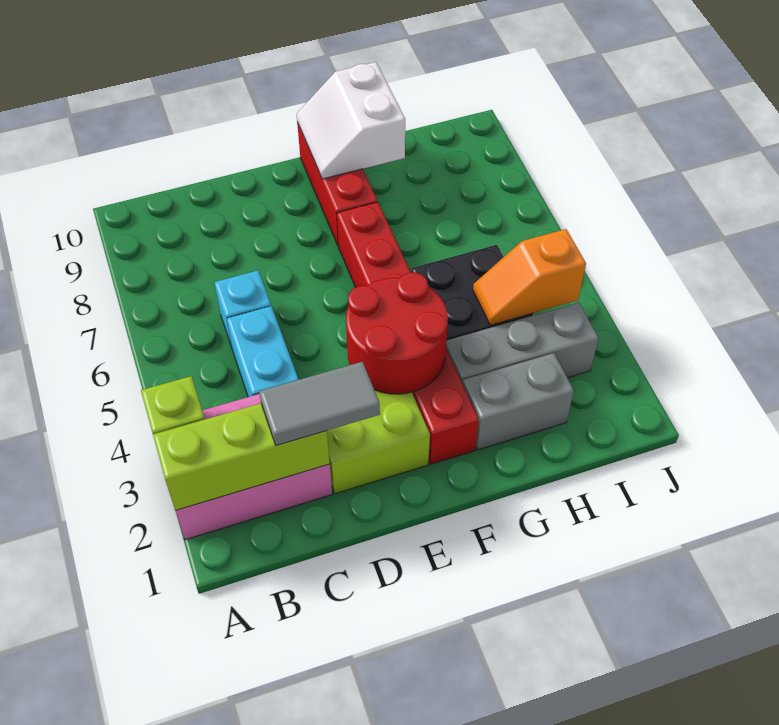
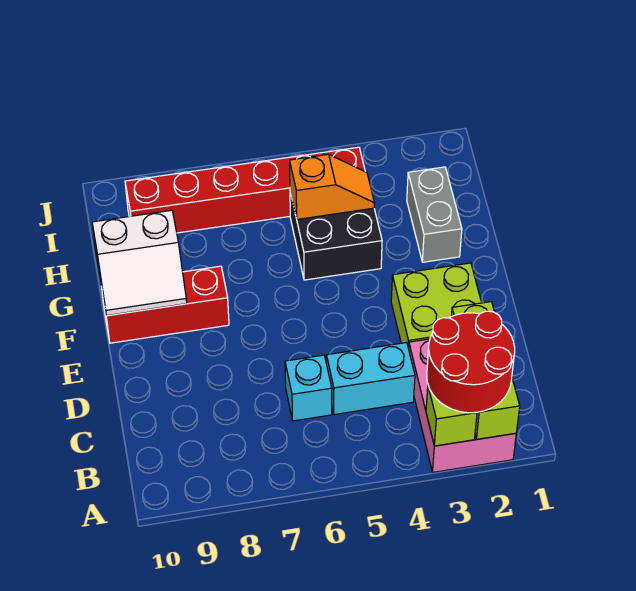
grey tile C2:D2 level 3 -> none
red round brick E3:F4 level 2 -> red round brick A2:B3 level 3
red brick F2:F7 level 1 -> red brick I4:I9 level 1
grey brick G3:I3 level 1 -> none
orange slope H4:I4 level 2 top I -> orange slope H4:H5 level 2 top 5

